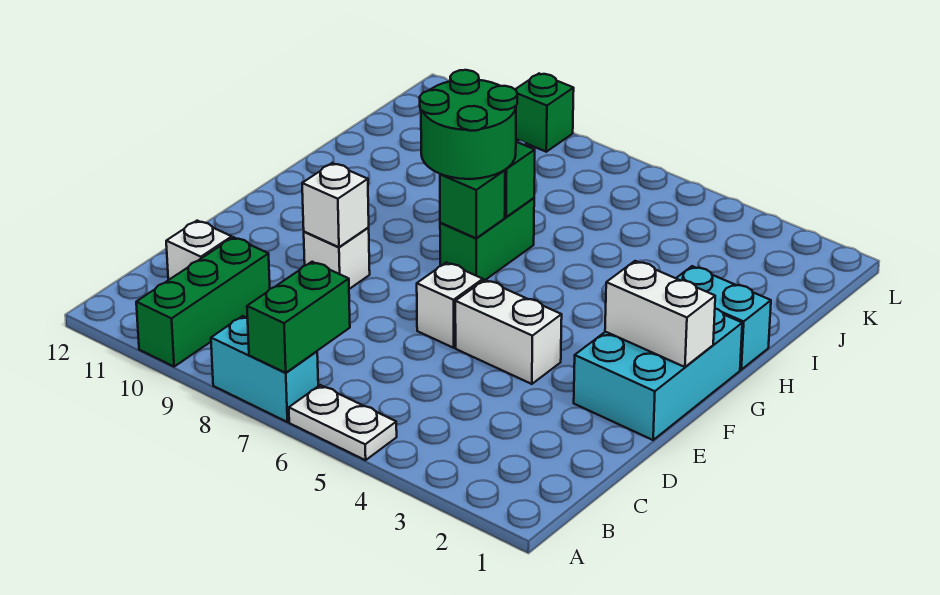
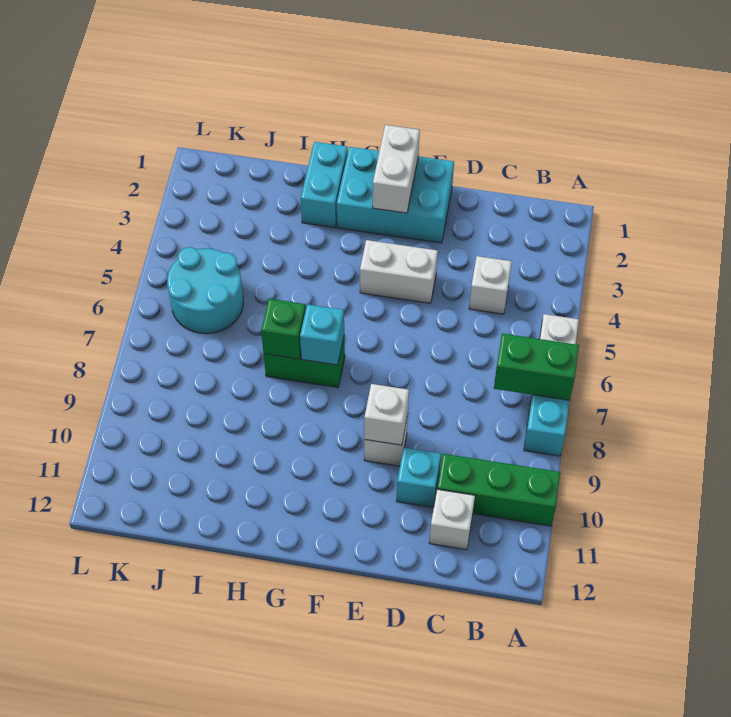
none -> cyan brick D10 level 1
white brick E4:E5 level 1 -> white brick E4:F4 level 1
white brick E6 level 1 -> white brick C4 level 1
green brick G7 level 2 -> cyan brick G7 level 2
green round brick G7:H8 level 3 -> none
none -> cyan round brick J5:K6 level 1
green brick L9 level 1 -> none

